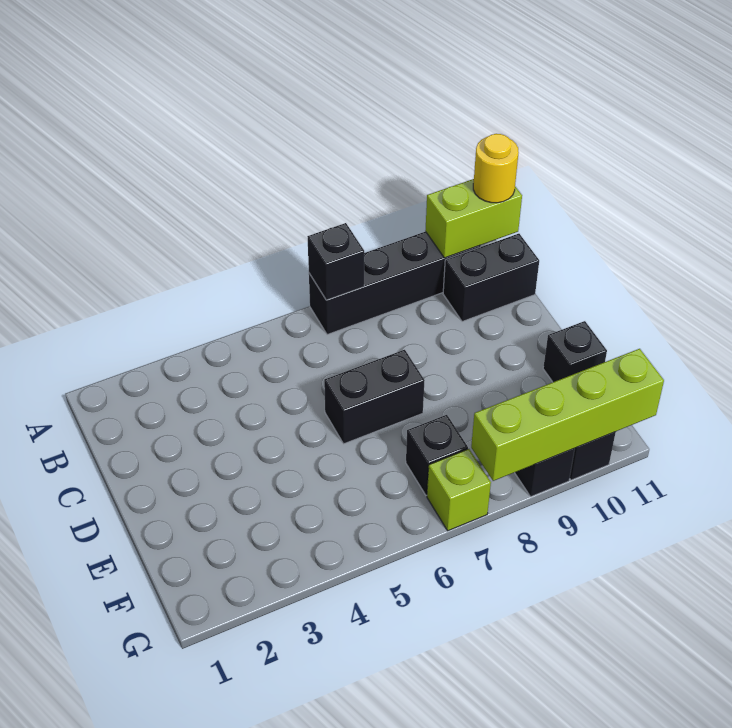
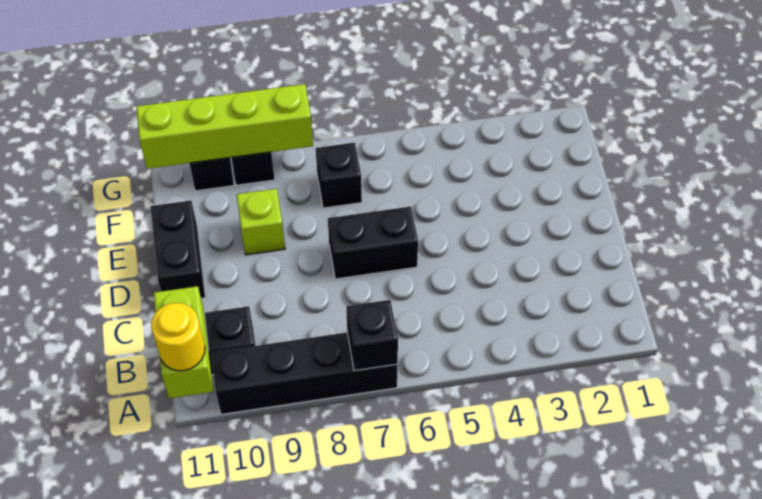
lime brick A10:A11 level 2 -> lime brick A11:B11 level 2
black brick E11 level 1 -> black brick D11:E11 level 1
lime brick G7 level 1 -> lime brick E9 level 1

